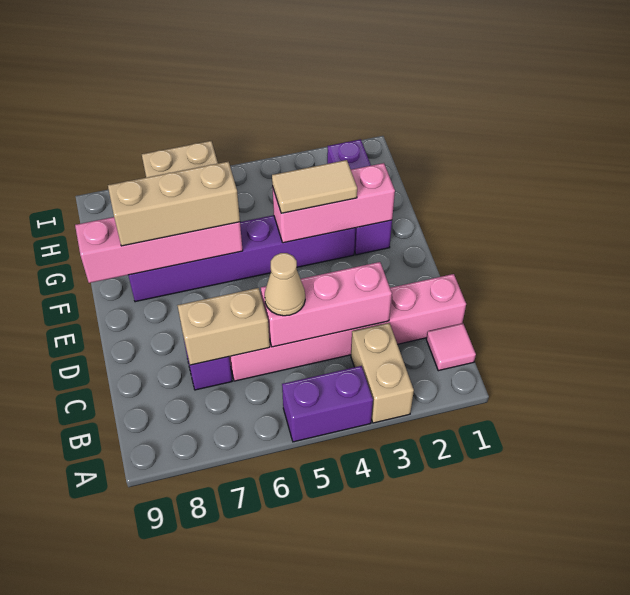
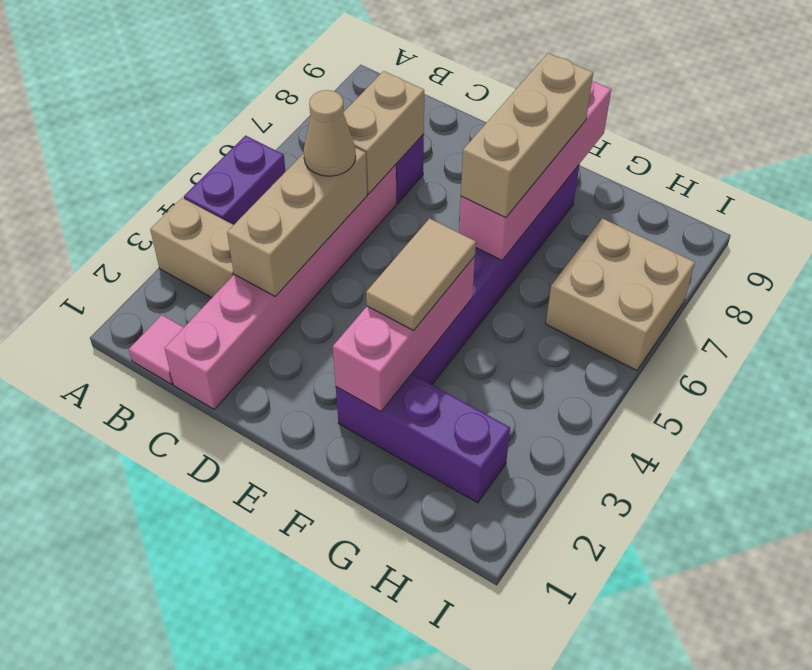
pink brick C3:C5 level 2 -> tan brick C3:C5 level 2

